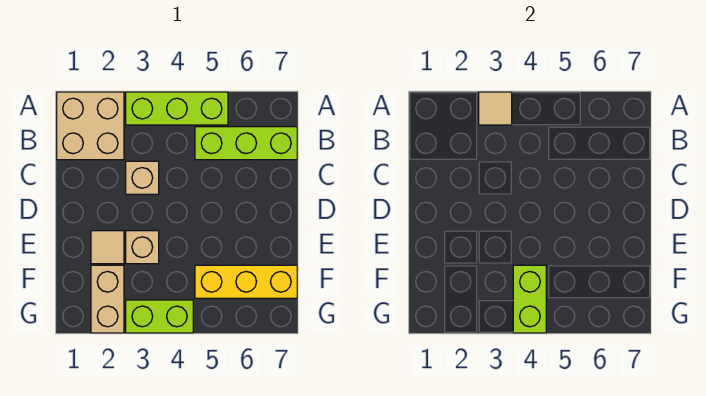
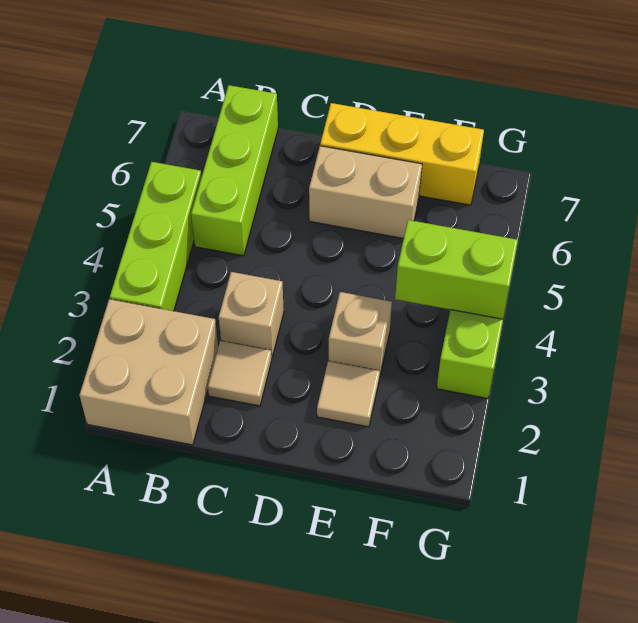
tan tile A3 level 2 -> tan tile C2 level 1
tan brick F2:G2 level 1 -> tan brick D6:E6 level 1
yellow brick F5:F7 level 1 -> yellow brick D7:F7 level 1

